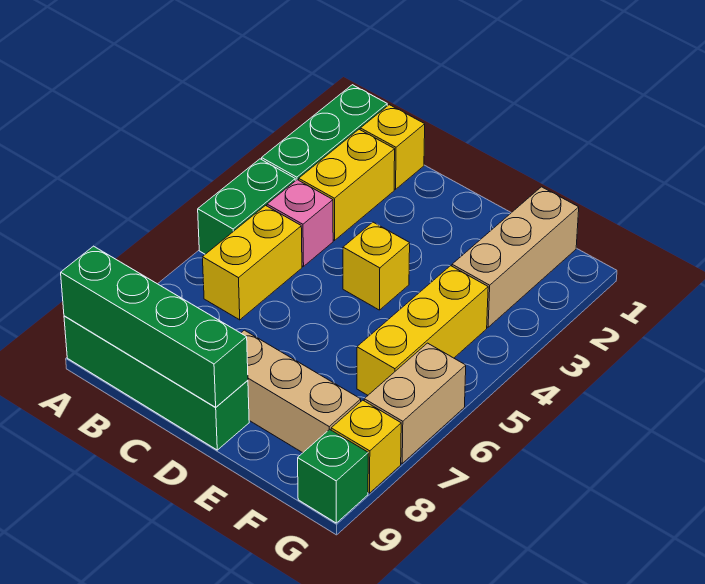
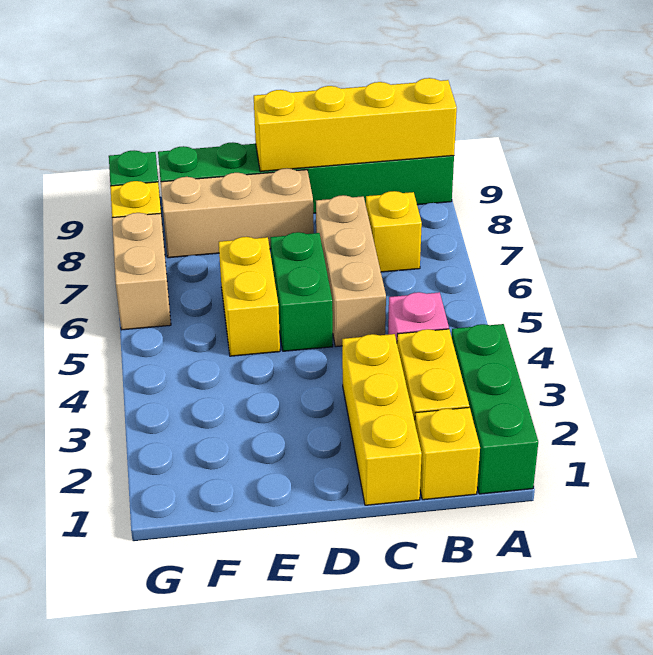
green brick A4:A5 level 1 -> green brick D5:D6 level 1
green brick A9:D9 level 1 -> green brick A9:F9 level 1
green brick A9:D9 level 2 -> yellow brick A9:D9 level 2
yellow brick B5:B6 level 1 -> yellow brick E5:E6 level 1
yellow brick D4 level 1 -> yellow brick B7 level 1
tan brick F1:F3 level 1 -> tan brick C5:C7 level 1
yellow brick F4:F6 level 1 -> yellow brick C1:C3 level 1

